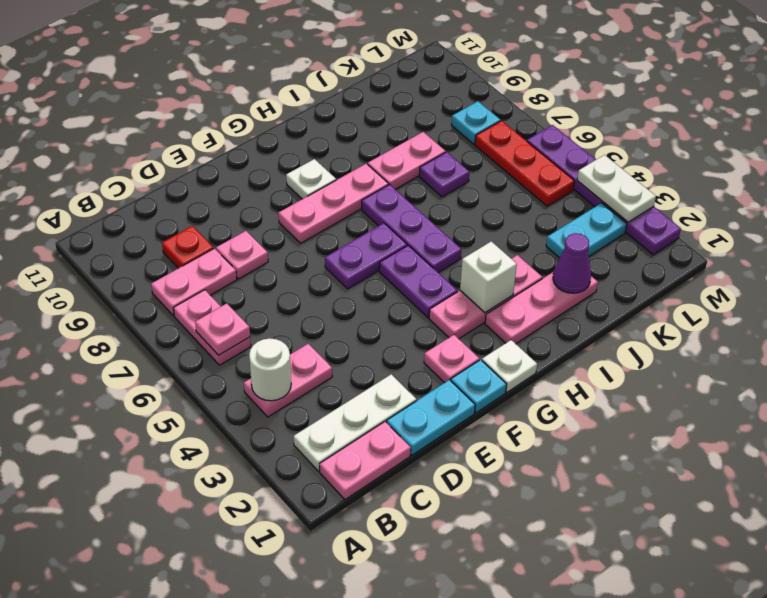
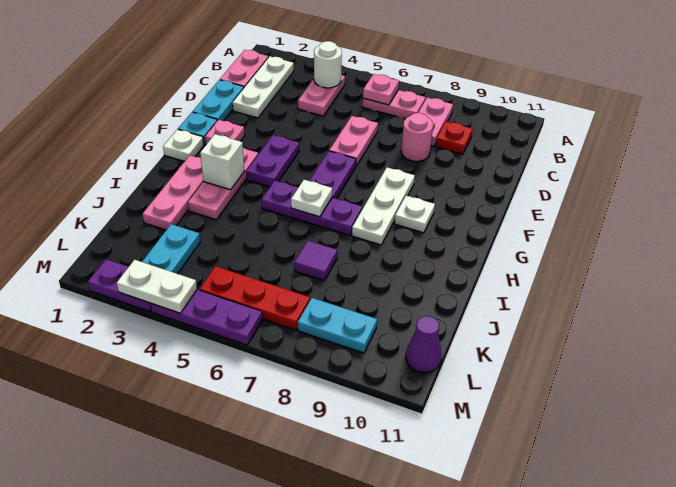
pink plate D8 level 1 -> pink round brick D8 level 1
pink plate F8:H8 level 1 -> white plate F8:H8 level 1
purple plate G4:G5 level 1 -> purple plate F4:G4 level 1
none -> white plate H6 level 2
pink plate I8:J8 level 1 -> pink plate D6:E6 level 1
purple cone J2 level 2 -> purple cone L11 level 1
purple plate J7 level 1 -> purple tile J7 level 1
cyan plate L8 level 1 -> cyan plate L8:L9 level 1

